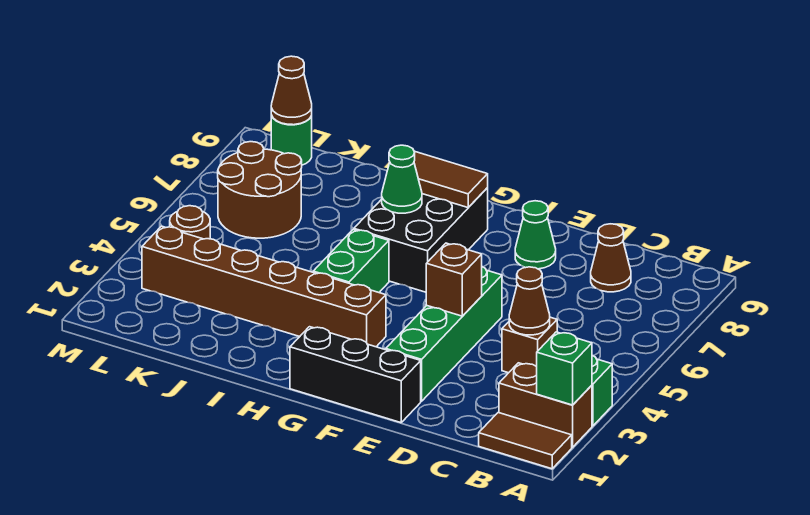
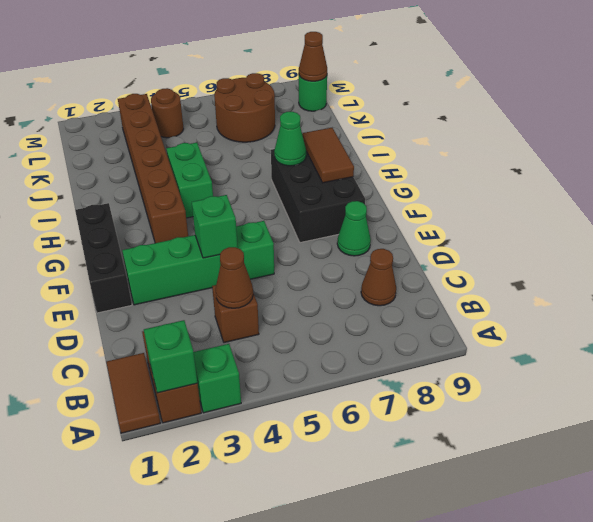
brown brick E4 level 2 -> green brick E4 level 2
black brick G6:H8 level 1 -> black brick F7:H8 level 1
green brick H4:H5 level 1 -> green brick H4:I4 level 1

